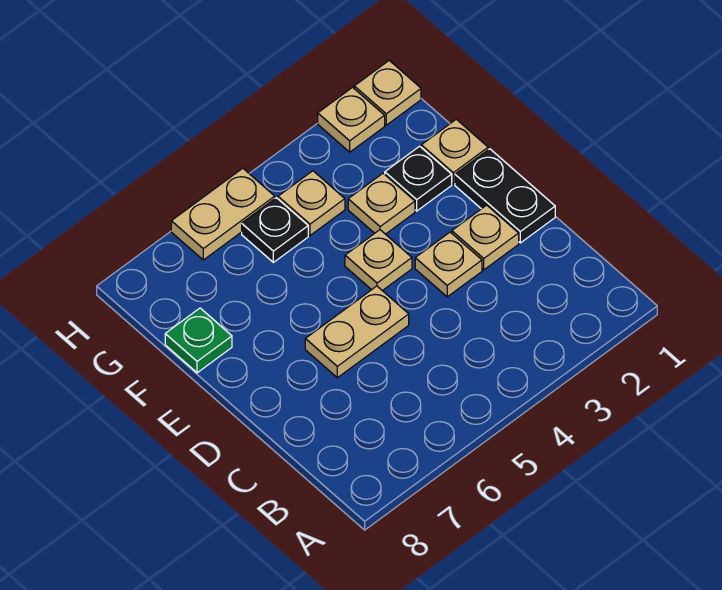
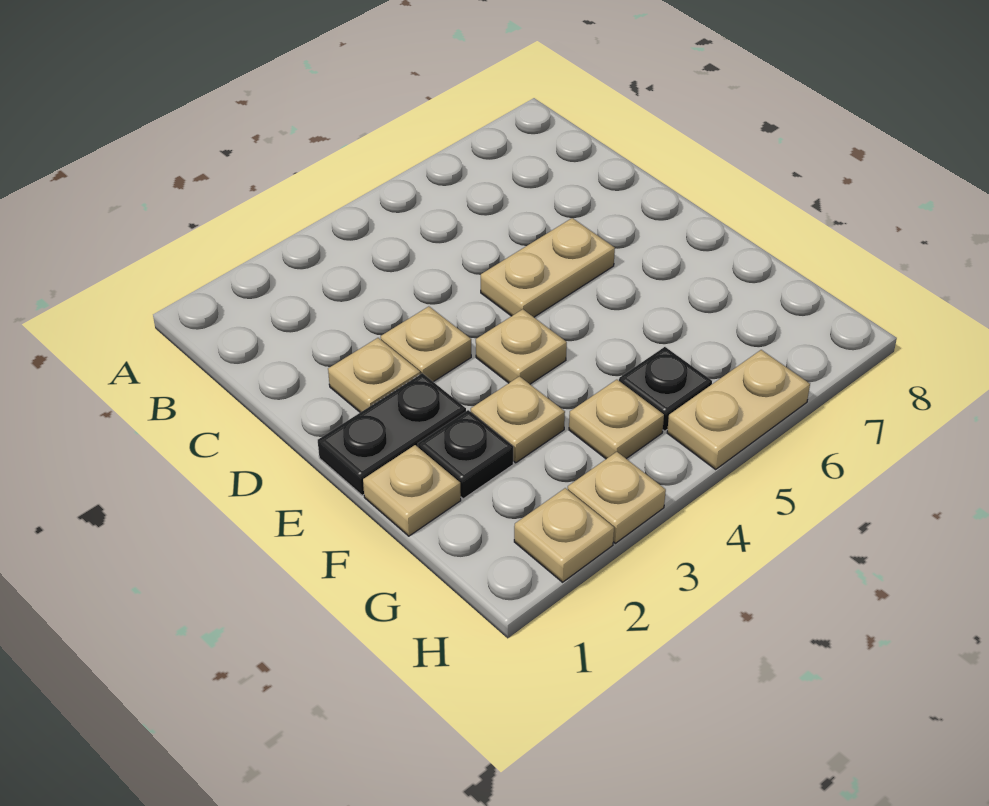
black plate D1:E1 level 1 -> black plate E1:E2 level 1
green plate F8 level 1 -> none
tan plate H1 level 1 -> tan plate H3 level 1

